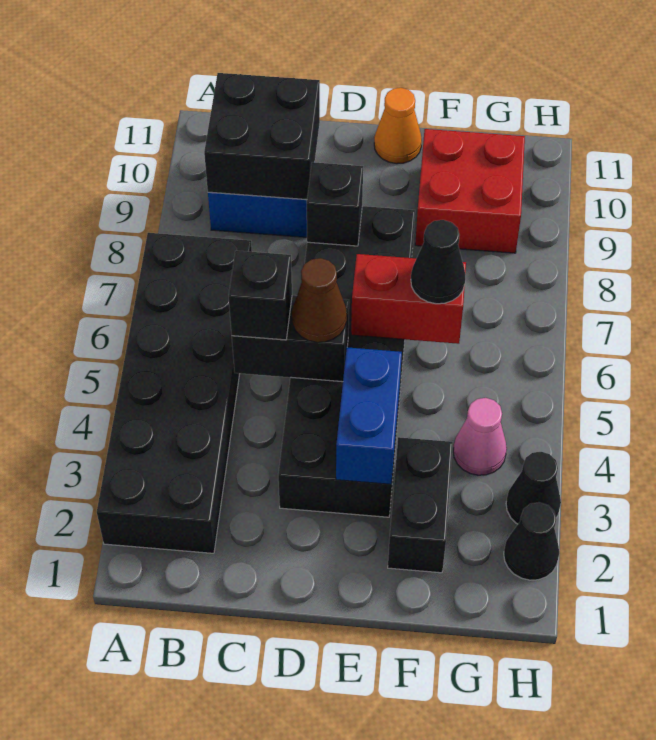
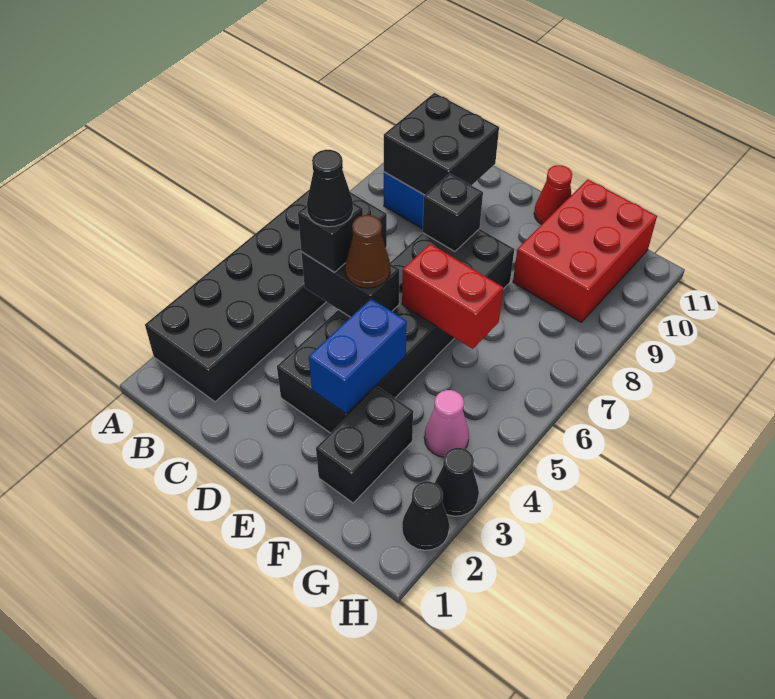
orange cone E11 level 1 -> red cone E11 level 1
black cone F6 level 3 -> black cone C5 level 4
red brick F9:G10 level 1 -> red brick F9:G11 level 1

